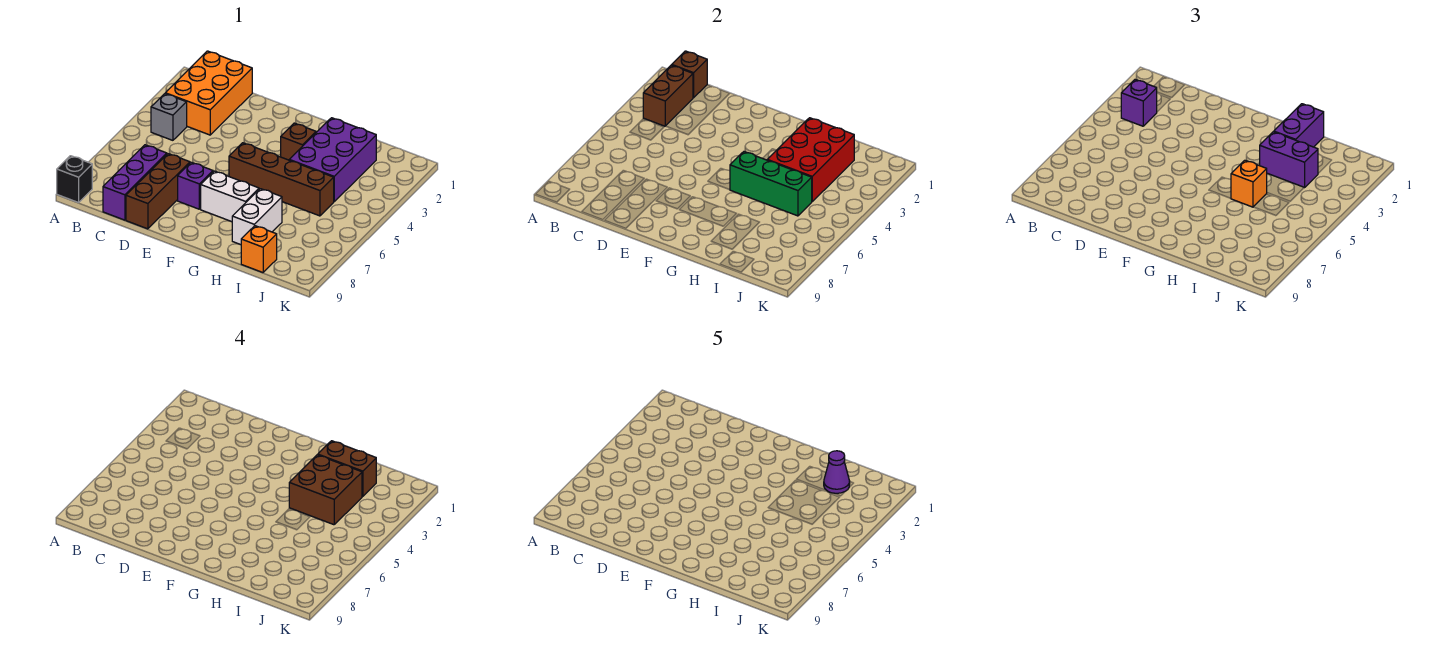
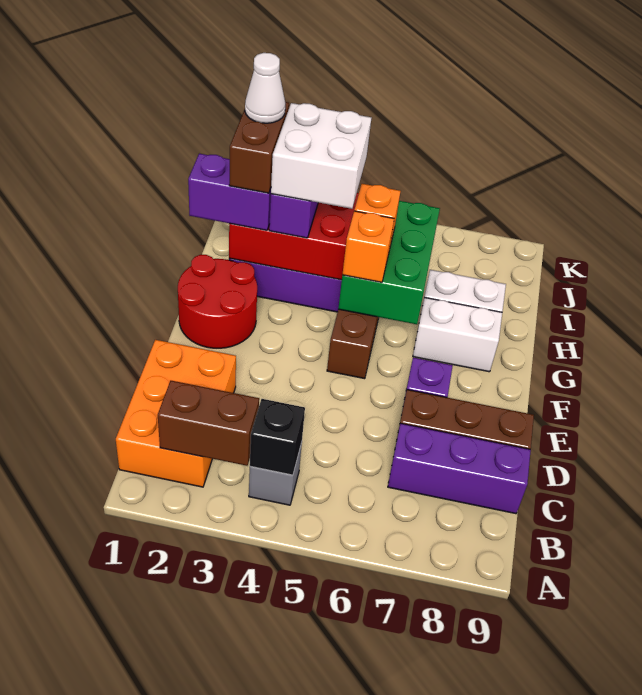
black brick A9 level 1 -> black brick B4 level 2
orange brick B1:C3 level 1 -> orange brick B1:D2 level 1
brown brick B1 level 2 -> none
purple brick B3 level 3 -> none
none -> red round brick F1:G2 level 1
white brick F7:G7 level 1 -> white brick G7:G8 level 1
brown brick G3 level 1 -> none
green brick G5:I5 level 2 -> green brick G5:I6 level 2
brown brick H3:I4 level 4 -> white brick H3:I4 level 4
purple cone I2 level 5 -> white cone I2 level 5
orange brick I9 level 1 -> orange brick G5 level 3

